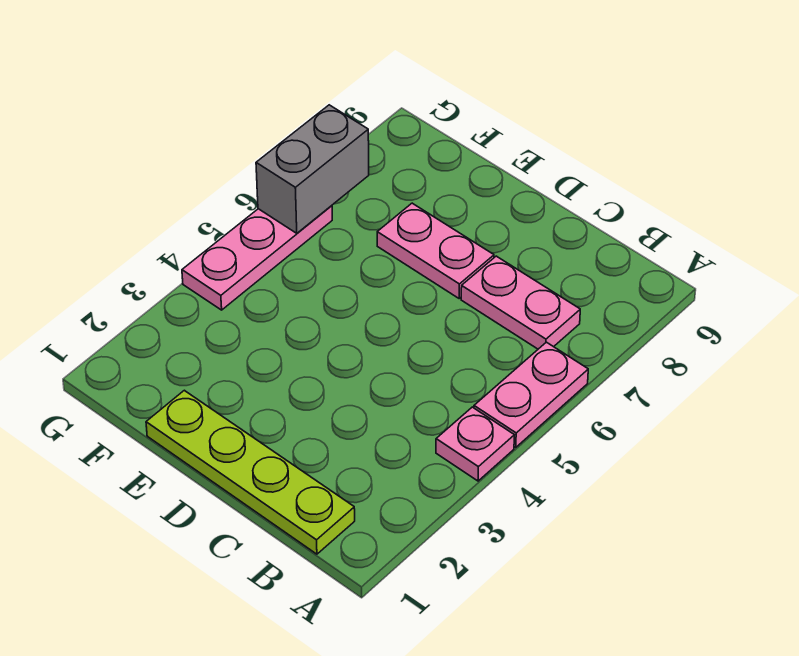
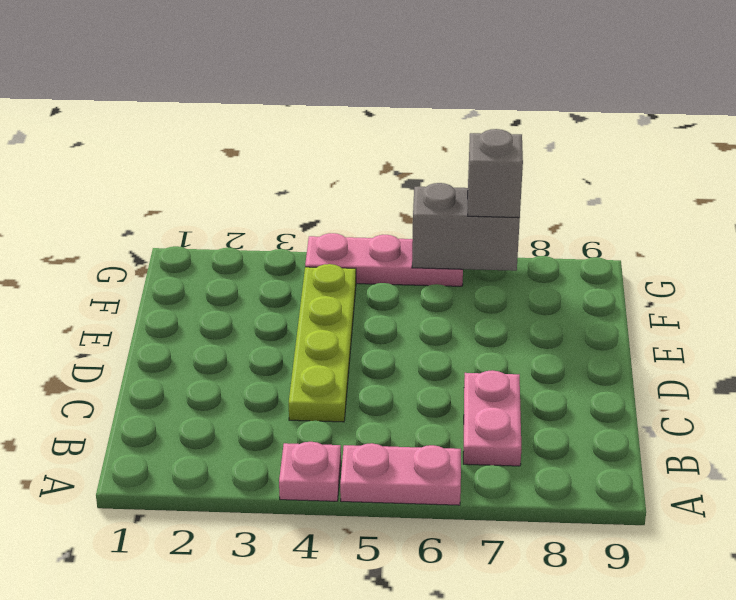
lime plate B1:E1 level 1 -> lime plate C4:F4 level 1
pink plate D7:E7 level 1 -> none
none -> grey brick G7 level 3

